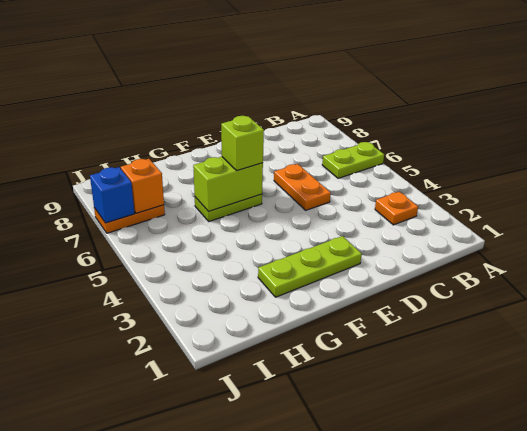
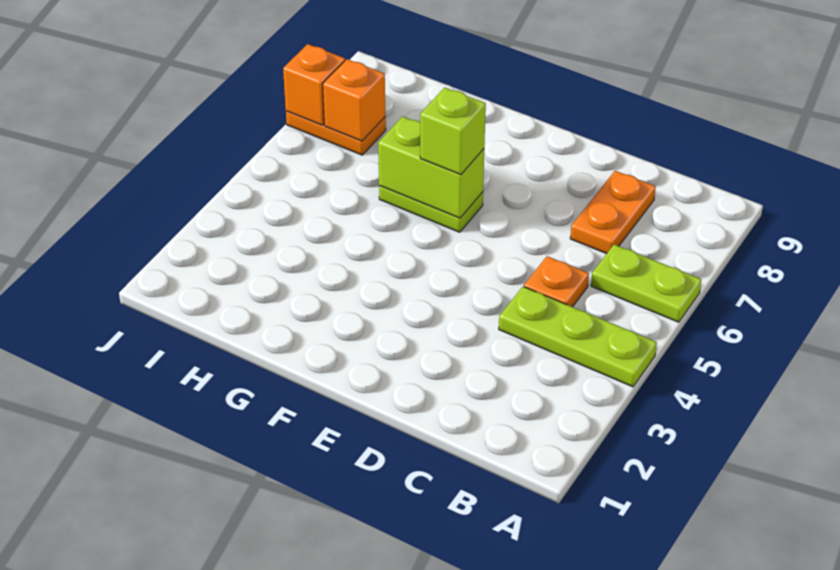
orange plate B3 level 1 -> orange plate C5 level 1
orange plate D5:D6 level 1 -> orange plate C7:C8 level 1
lime plate E2:G2 level 1 -> lime plate A4:C4 level 1
blue brick J7 level 2 -> orange brick J7 level 2

